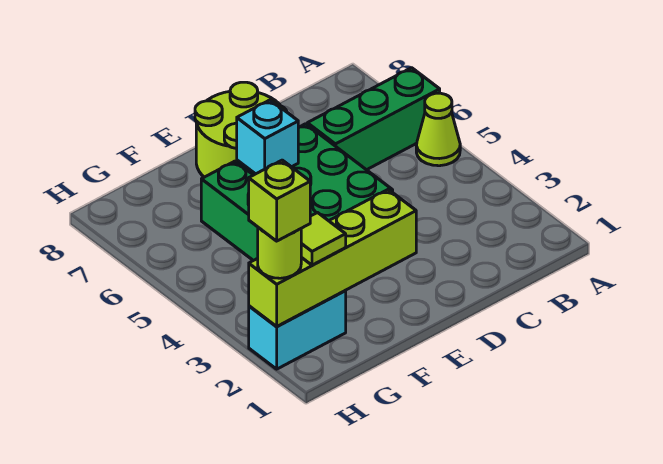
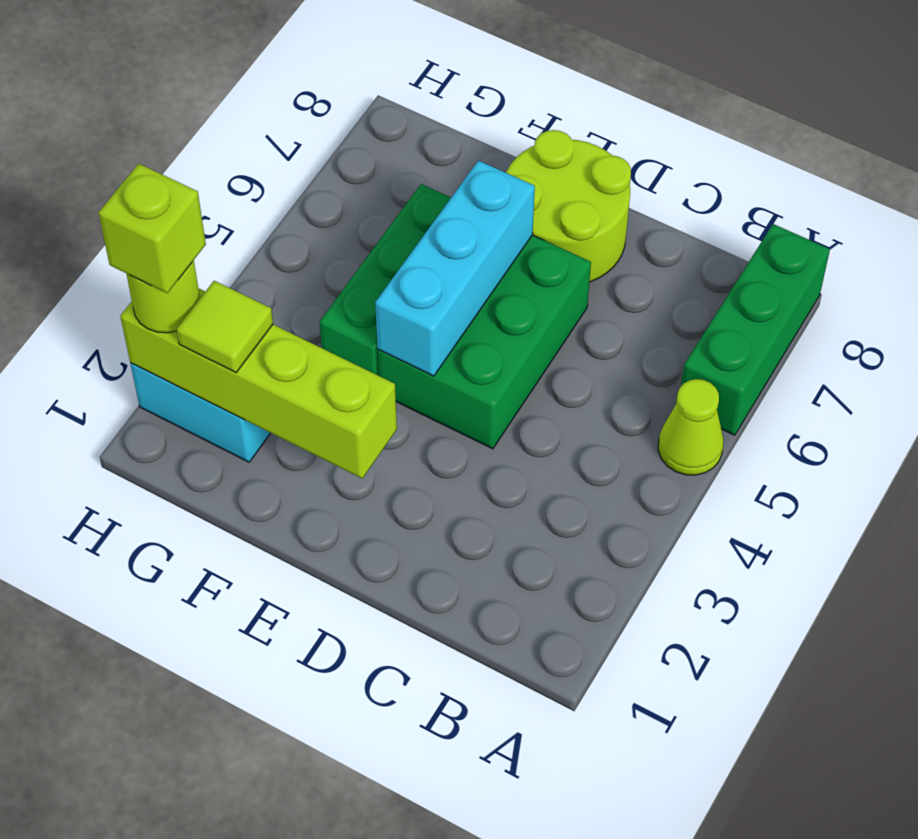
green brick A6:C6 level 1 -> green brick A6:A8 level 1
cyan brick E6 level 2 -> cyan brick E4:E6 level 2

